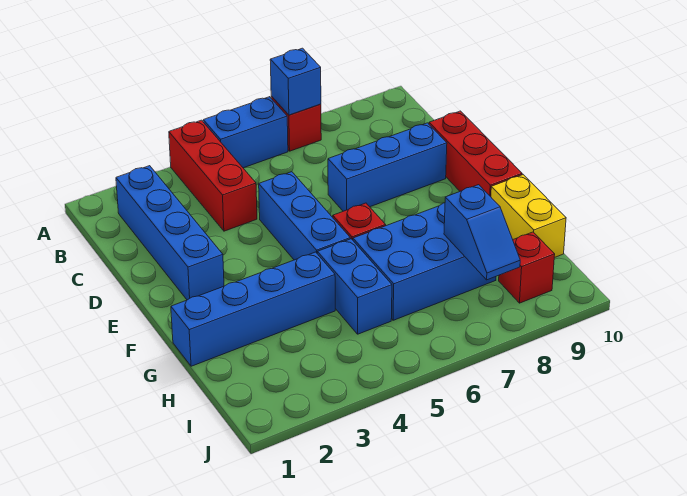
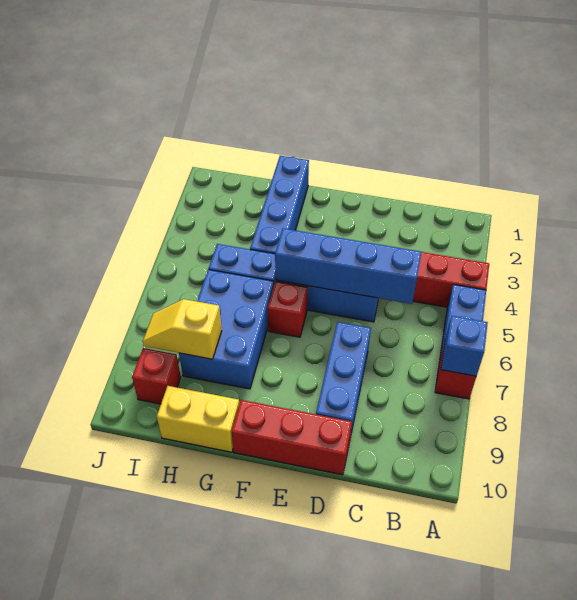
blue brick B2:E2 level 1 -> blue brick C5:F5 level 2
blue slope H8:I8 level 2 top H -> yellow slope H8:I8 level 2 top H

